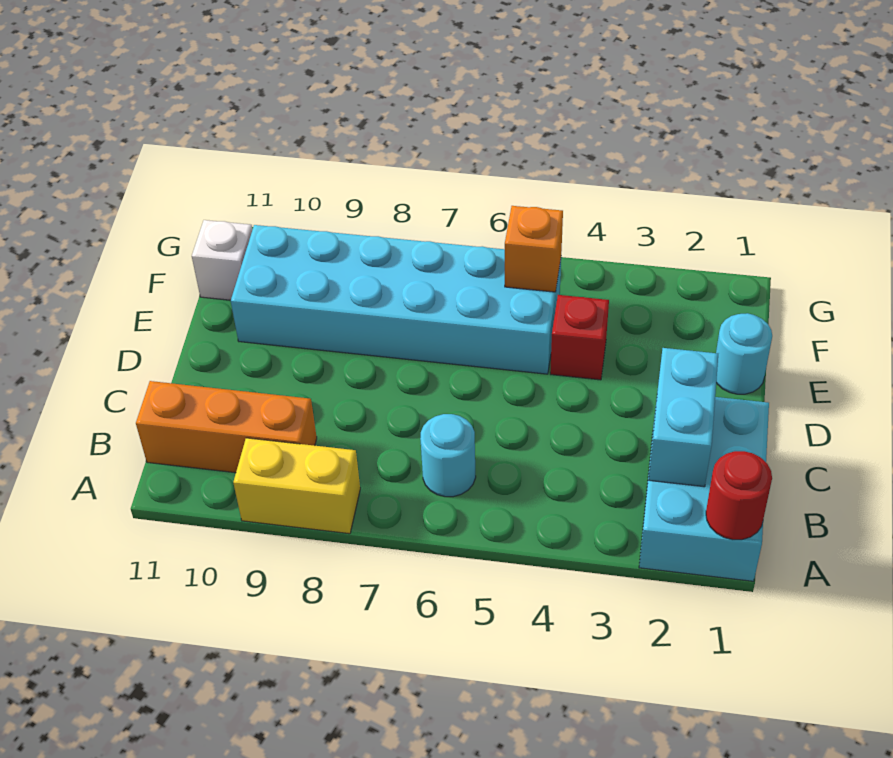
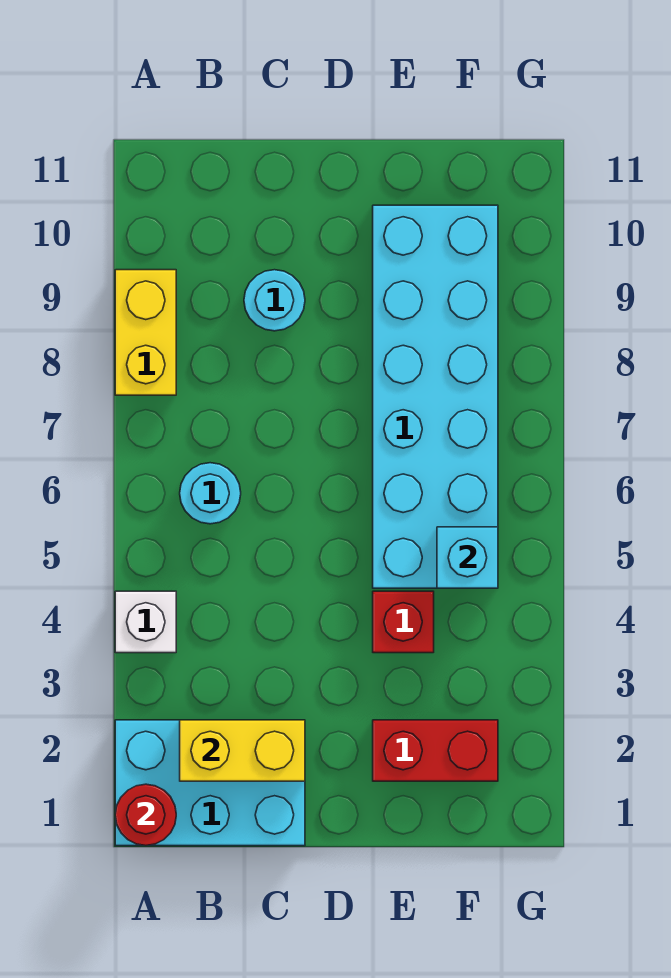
cyan brick B2:C2 level 2 -> yellow brick B2:C2 level 2
orange brick B9:B11 level 1 -> none
cyan round brick E1 level 1 -> cyan round brick C9 level 1
none -> red brick E2:F2 level 1
orange brick F5 level 2 -> cyan brick F5 level 2
white brick F11 level 1 -> white brick A4 level 1

